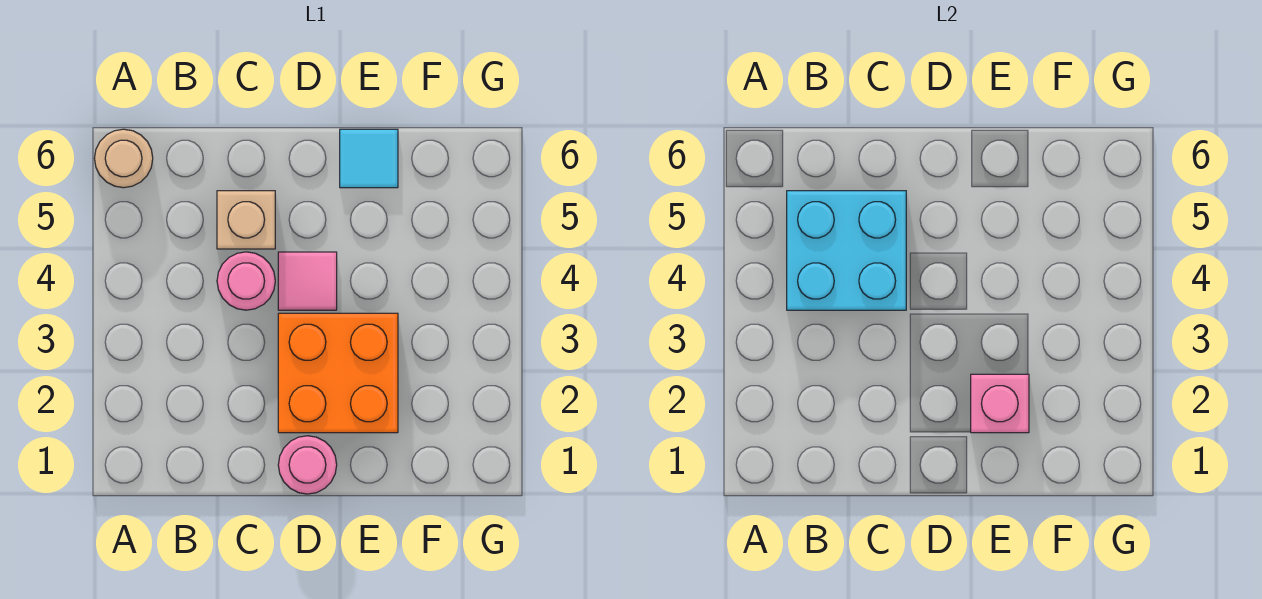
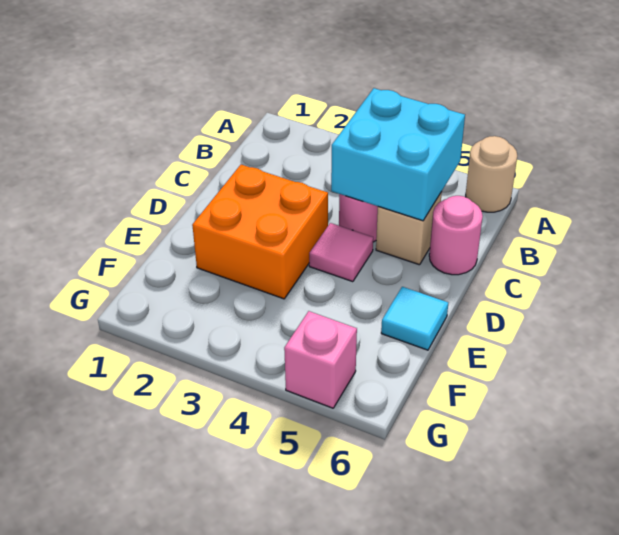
pink round brick D1 level 1 -> pink round brick C6 level 1
pink brick E2 level 2 -> pink brick G5 level 1

